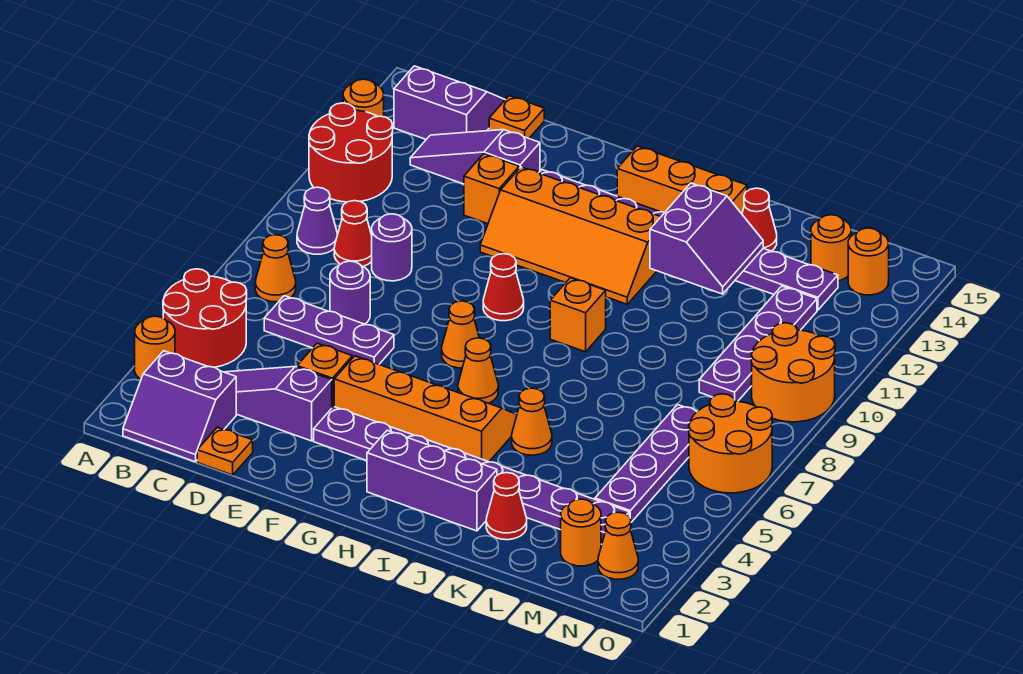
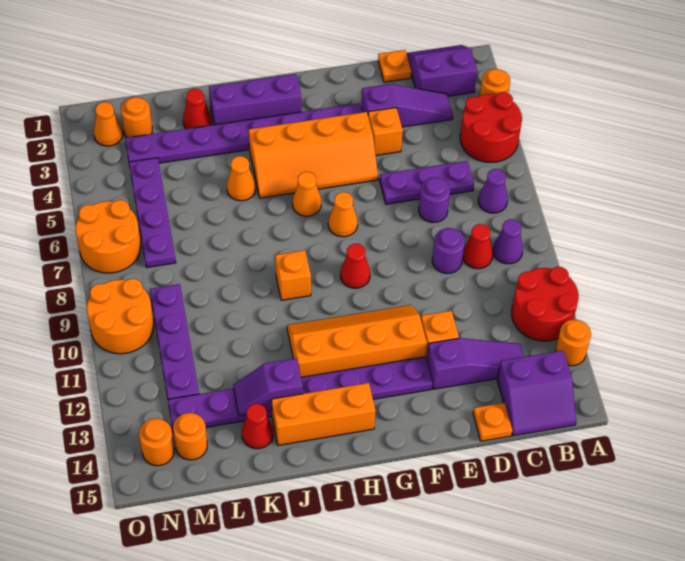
orange cone B7 level 1 -> purple cone B7 level 1
purple slope J12:K13 level 2 top J -> purple slope J13:K13 level 2 top J

